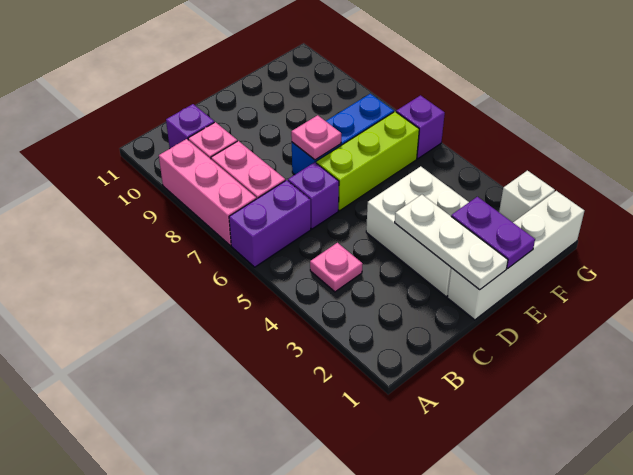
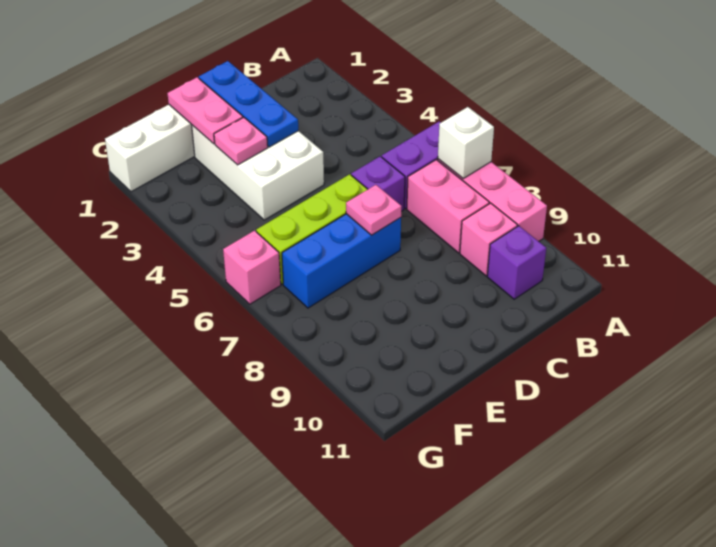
pink plate B4 level 1 -> pink plate E3 level 2
white plate D1:D3 level 2 -> blue plate D1:D3 level 2
purple plate E1:E2 level 2 -> pink plate E1:E2 level 2
white brick G2 level 1 -> white brick A7 level 2
purple brick G6 level 1 -> pink brick G6 level 1

